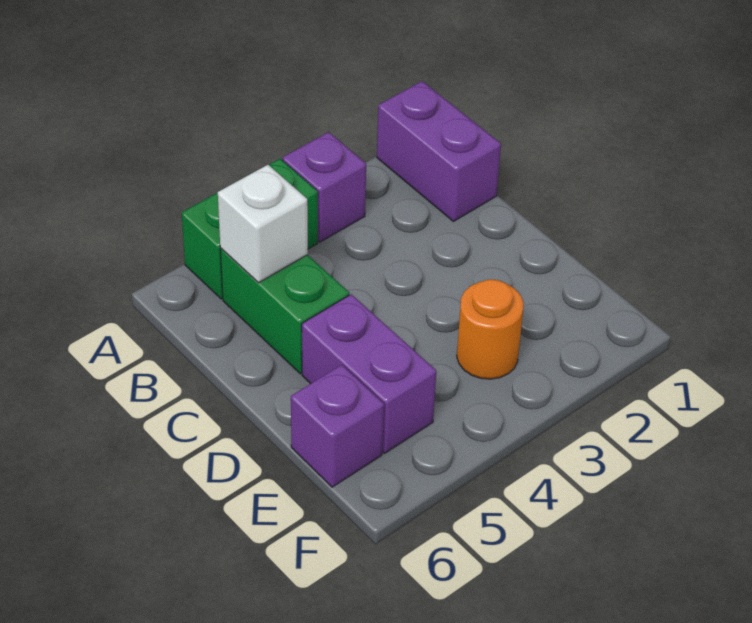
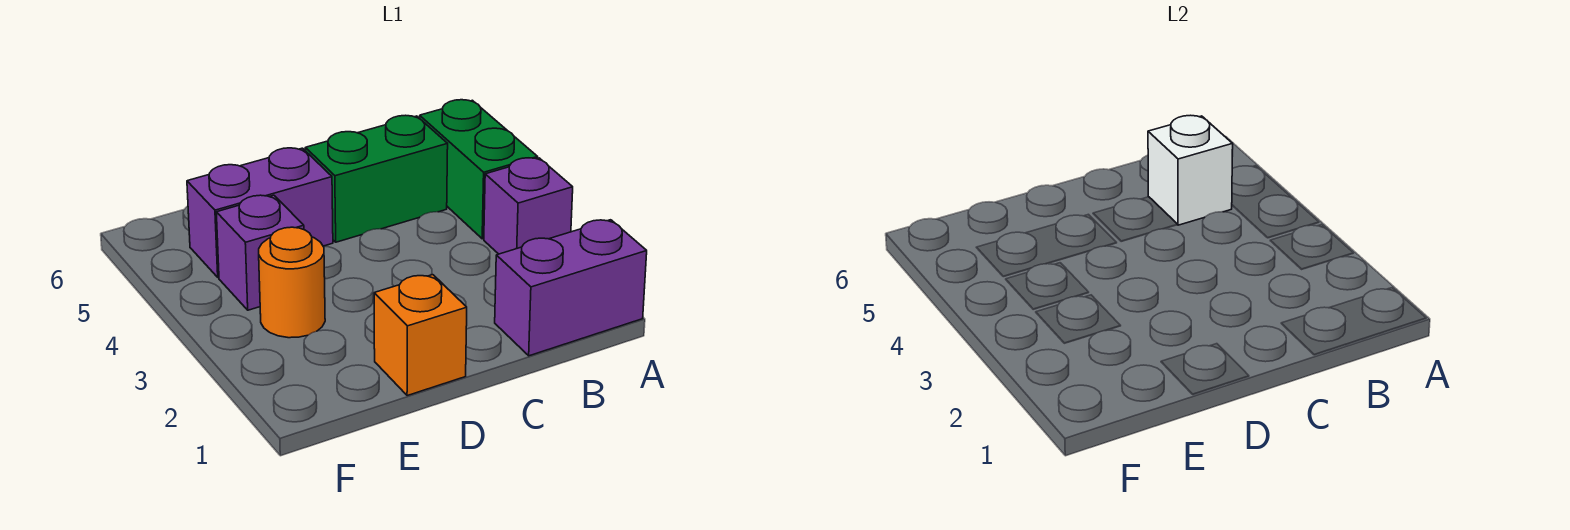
none -> orange brick D1 level 1
purple brick E6 level 1 -> purple brick E4 level 1

